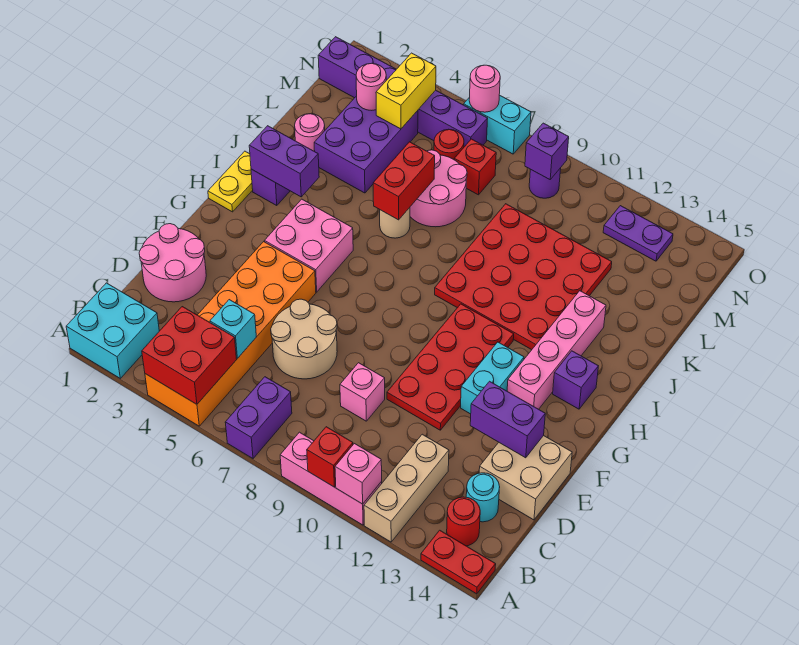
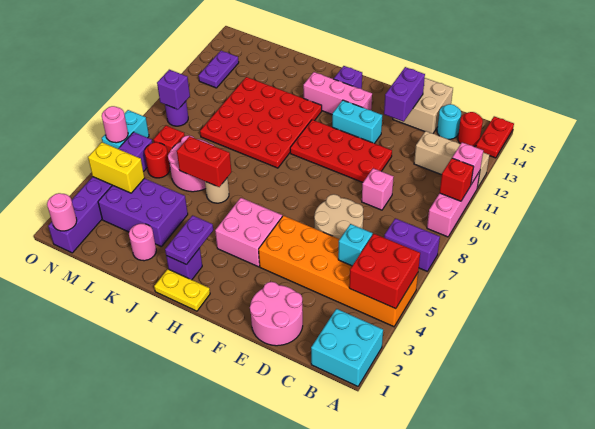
pink brick G13:J13 level 1 -> pink brick G13:I13 level 1
purple brick I2:I3 level 2 -> purple plate I2:I3 level 2
pink round brick M3 level 2 -> pink round brick N1 level 2

